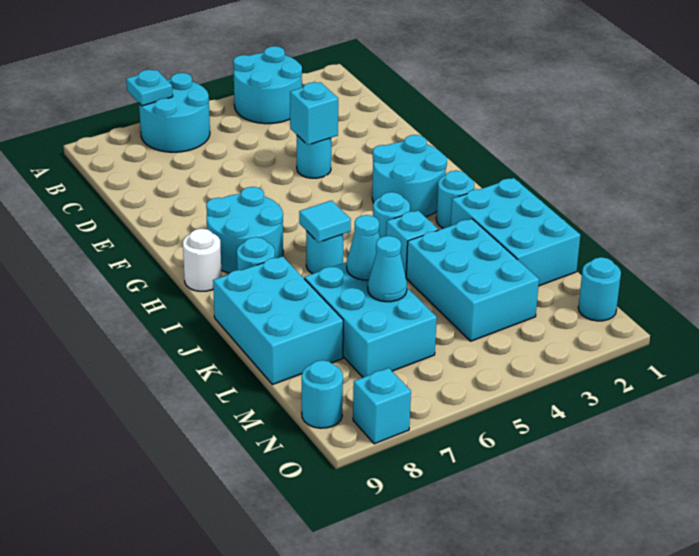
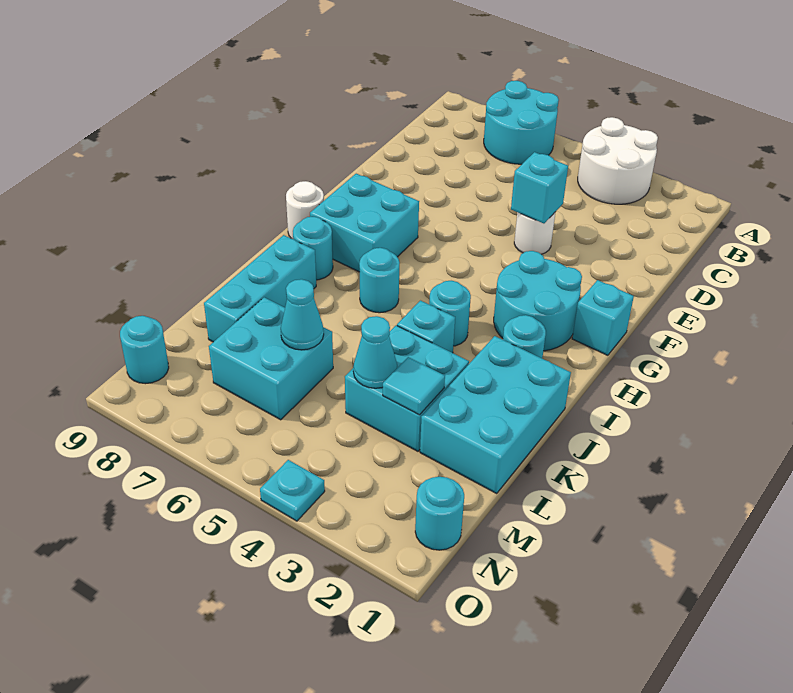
cyan round brick A3:B4 level 1 -> white round brick A3:B4 level 1
cyan plate A7 level 2 -> cyan plate O4 level 1
cyan round brick E4 level 1 -> white round brick E4 level 1
cyan round brick G7:H8 level 1 -> cyan brick G7:H8 level 1
cyan tile I6 level 2 -> cyan tile L3 level 2
cyan brick J8:L9 level 1 -> cyan brick J8:L8 level 1
cyan brick K3:M4 level 1 -> cyan brick K3:L4 level 1
cyan brick K6:M7 level 1 -> cyan brick L6:M7 level 1
cyan cone K6 level 2 -> cyan cone L4 level 2
cyan brick O8 level 1 -> cyan brick G1 level 1

